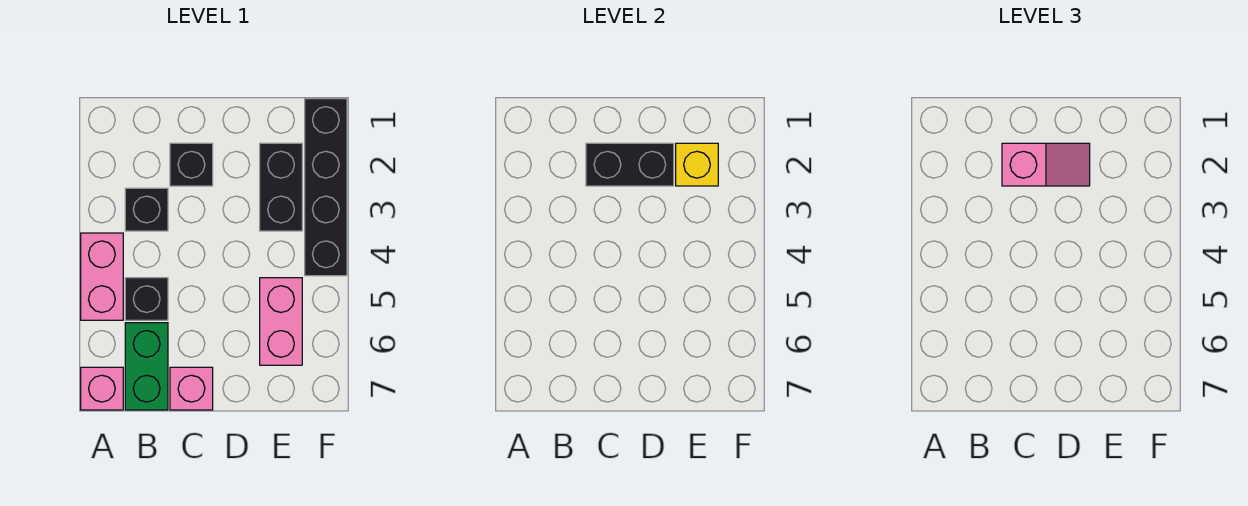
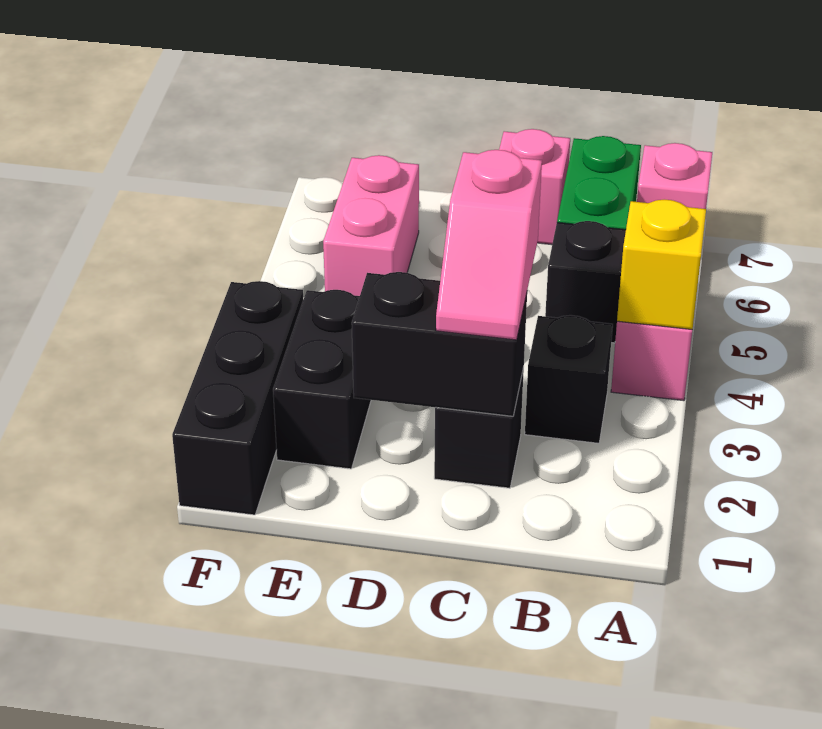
pink slope C2:D2 level 3 top C -> pink slope C2:C3 level 3 top 3
yellow brick E2 level 2 -> yellow brick A4 level 2
black brick F1:F4 level 1 -> black brick F1:F3 level 1

